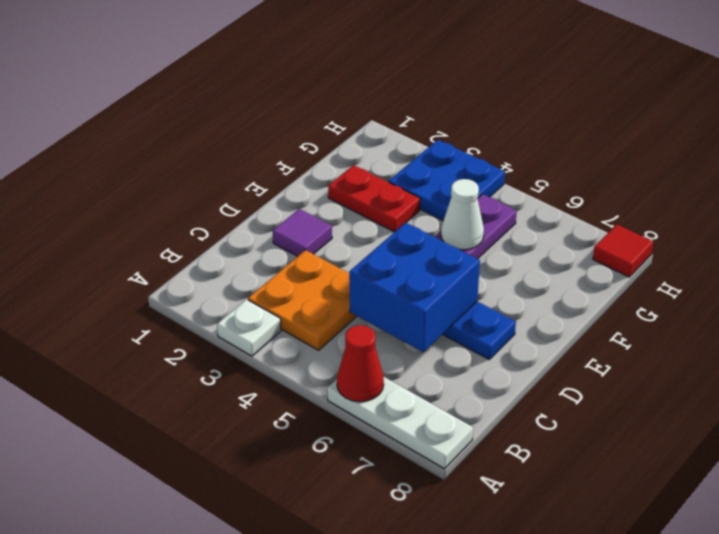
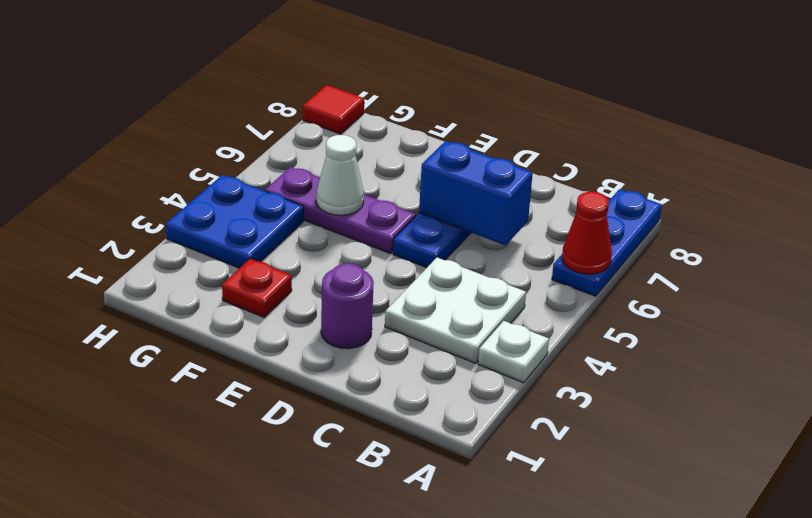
white plate A6:A8 level 1 -> blue plate A6:A8 level 1
orange plate B3:C4 level 1 -> white plate B3:C4 level 1
blue brick C5:D6 level 2 -> blue brick C6:D6 level 2
purple tile D2 level 1 -> purple round brick D2 level 1
red plate F2:F3 level 1 -> red plate F2 level 1

